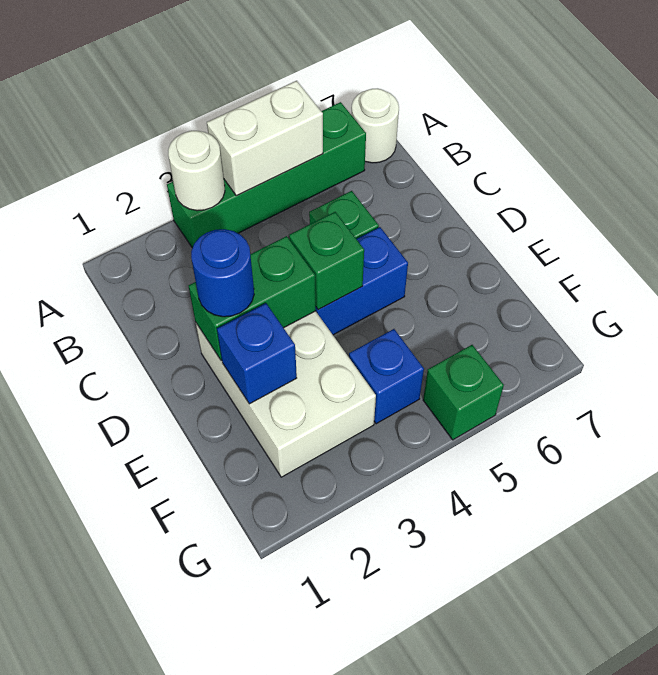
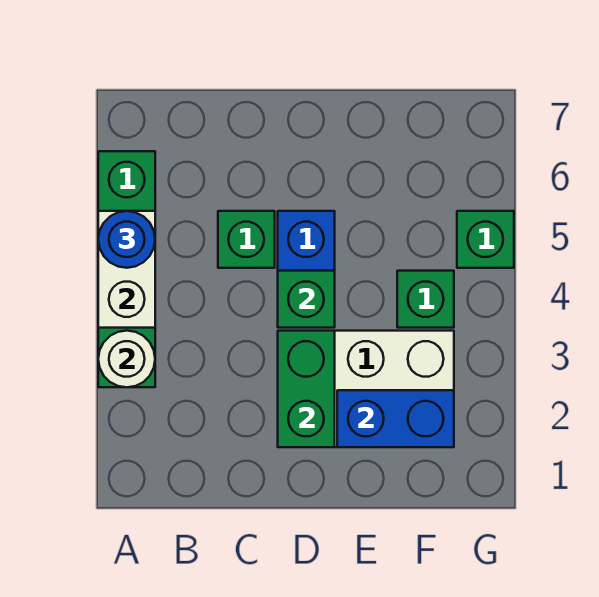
white round brick A7 level 1 -> none
blue round brick D2 level 3 -> blue round brick A5 level 3
blue brick E2 level 2 -> blue brick E2:F2 level 2
blue brick F4 level 1 -> green brick F4 level 1

